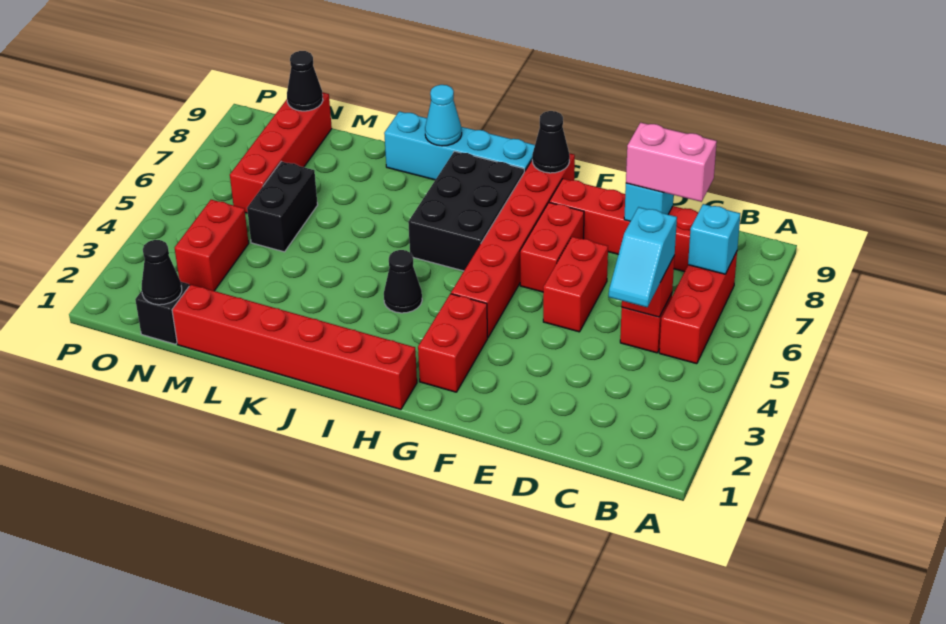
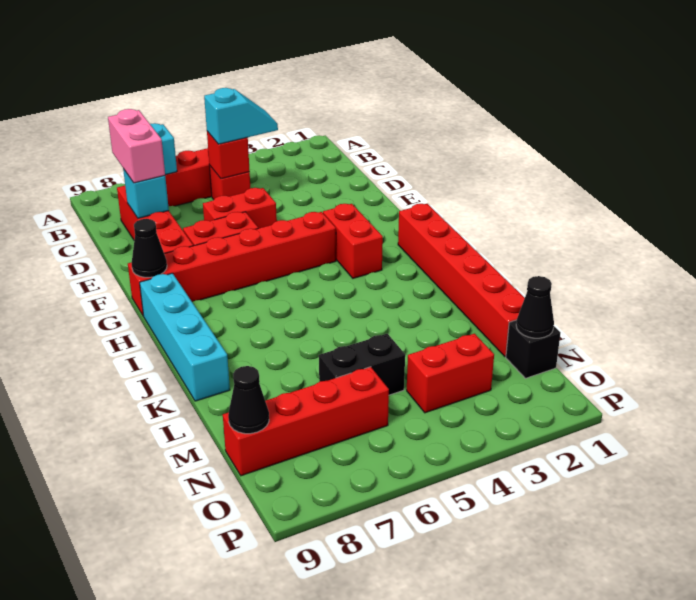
red brick G2:G3 level 1 -> red brick G3:H3 level 1
black brick H6:I8 level 1 -> none
black cone I4 level 1 -> none
cyan cone J9 level 2 -> none

